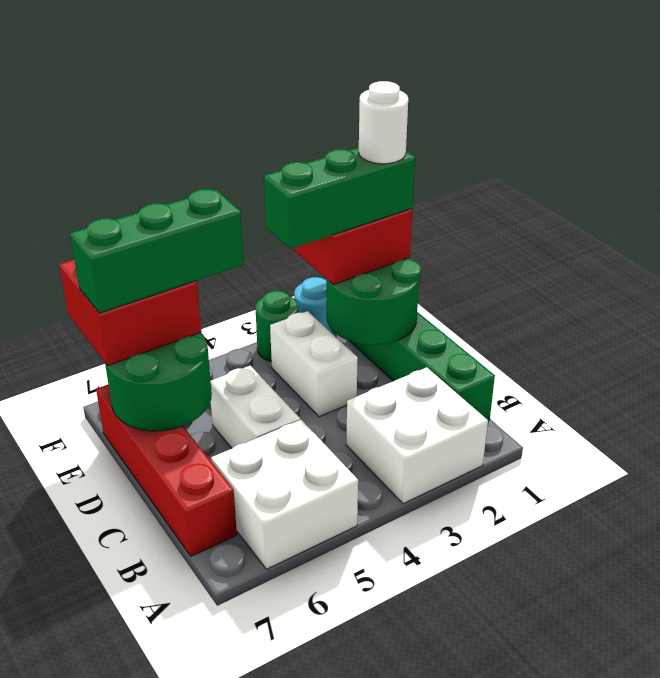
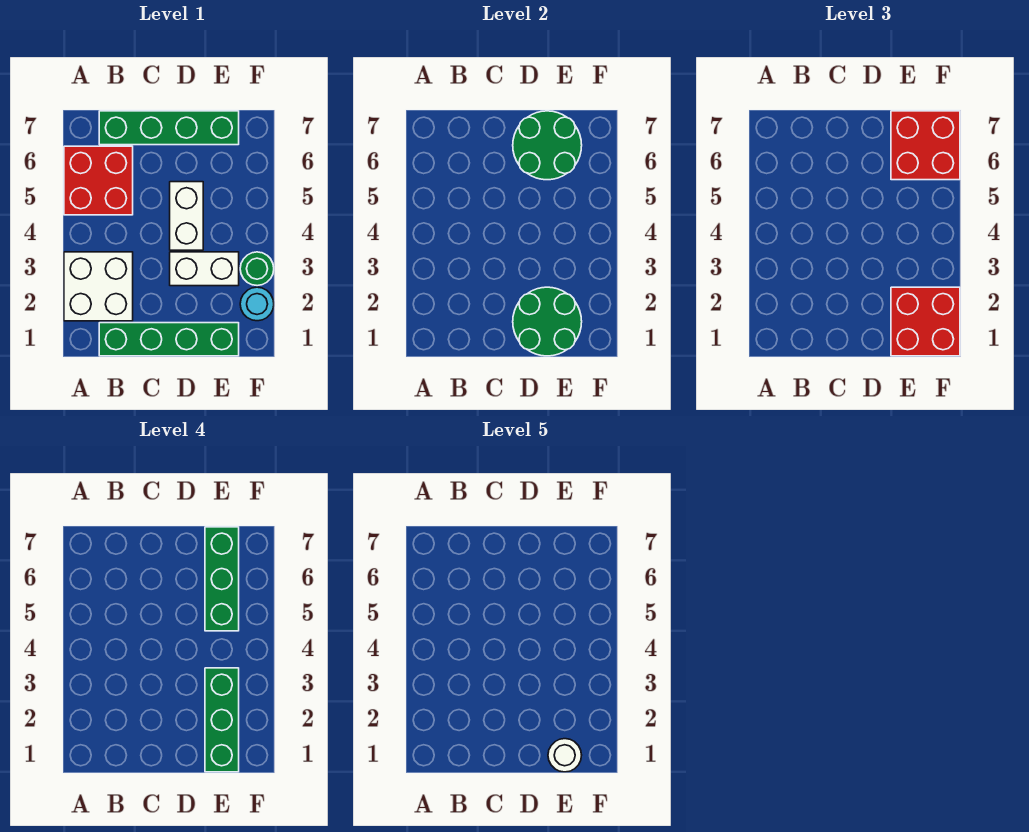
white brick A5:B6 level 1 -> red brick A5:B6 level 1
red brick B7:E7 level 1 -> green brick B7:E7 level 1
white brick C5:D5 level 1 -> white brick D4:D5 level 1

